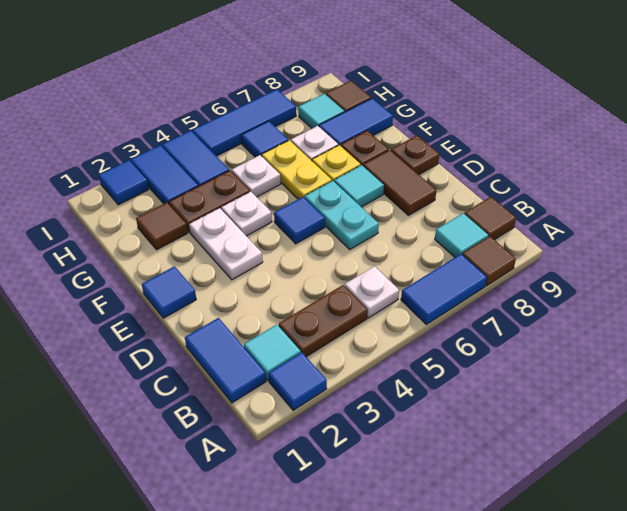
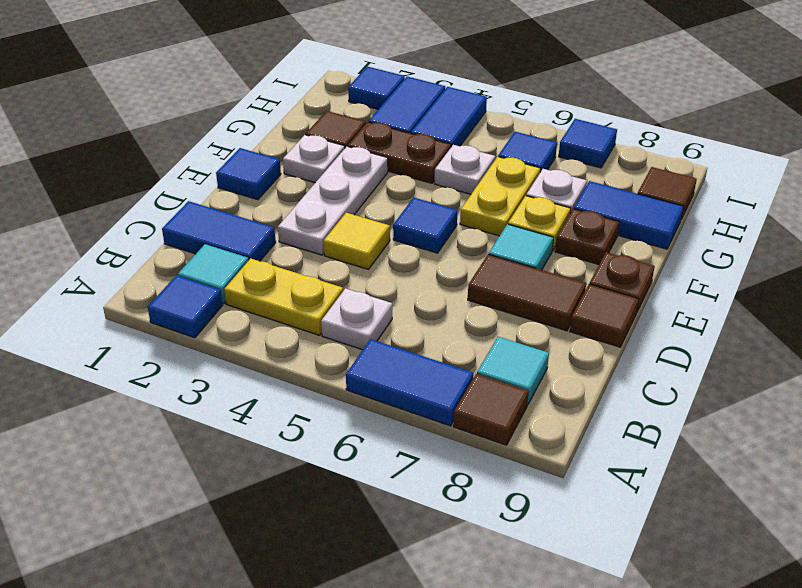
blue tile B1:C1 level 1 -> blue tile C1:C2 level 1
brown plate B3:B4 level 1 -> yellow plate B3:B4 level 1
brown tile B9 level 1 -> brown tile D9 level 1
none -> yellow tile D4 level 1
cyan plate D6:E6 level 1 -> none
brown tile D8:E8 level 1 -> brown tile D7:D8 level 1
white plate E3:F3 level 1 -> white plate D3:F3 level 1
white plate F4 level 1 -> white plate F2 level 1
cyan tile H8 level 1 -> none
blue tile I5:I7 level 1 -> blue tile I7 level 1

